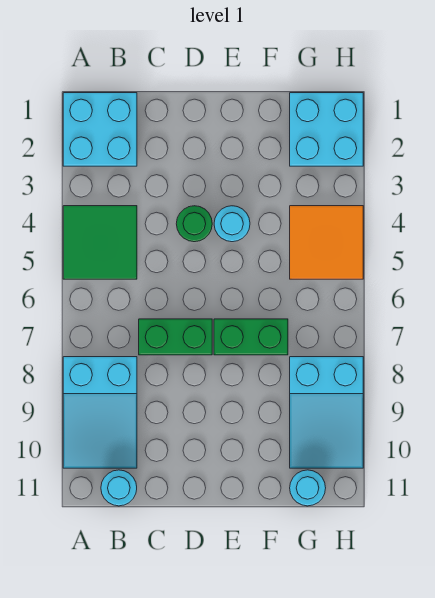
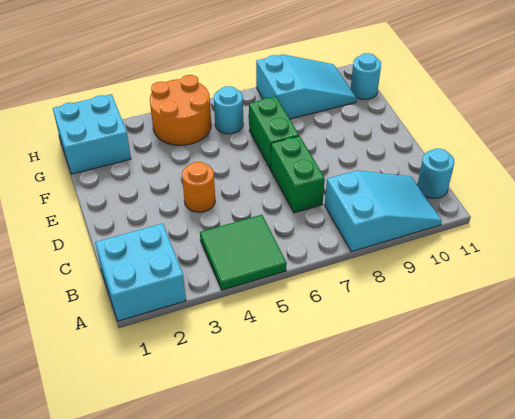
green round brick D4 level 1 -> orange round brick D4 level 1
cyan round brick E4 level 1 -> cyan round brick G6 level 1
orange tile G4:H5 level 1 -> orange round brick G4:H5 level 1

